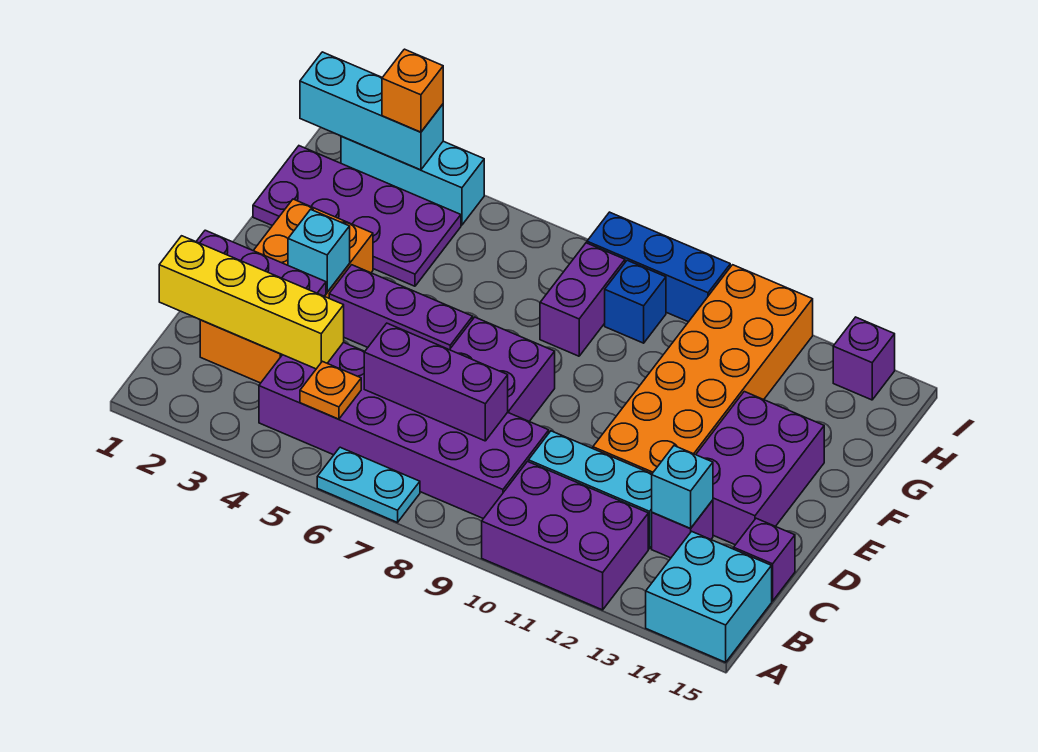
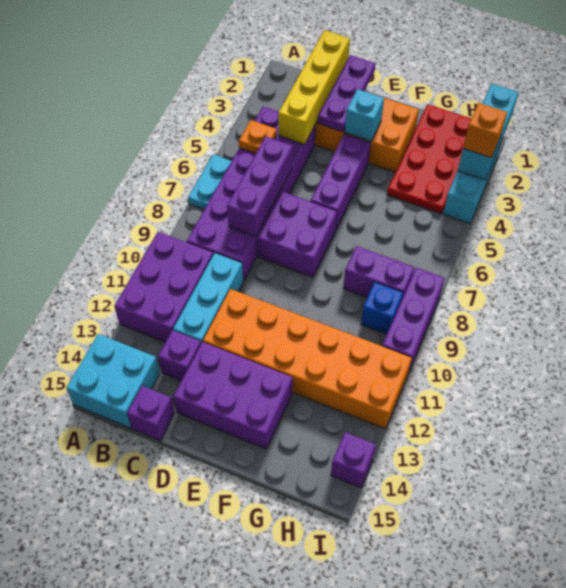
cyan brick C13 level 2 -> none
purple plate G1:H4 level 1 -> red plate G1:H4 level 1
blue brick I8:I10 level 1 -> purple brick I8:I10 level 1

